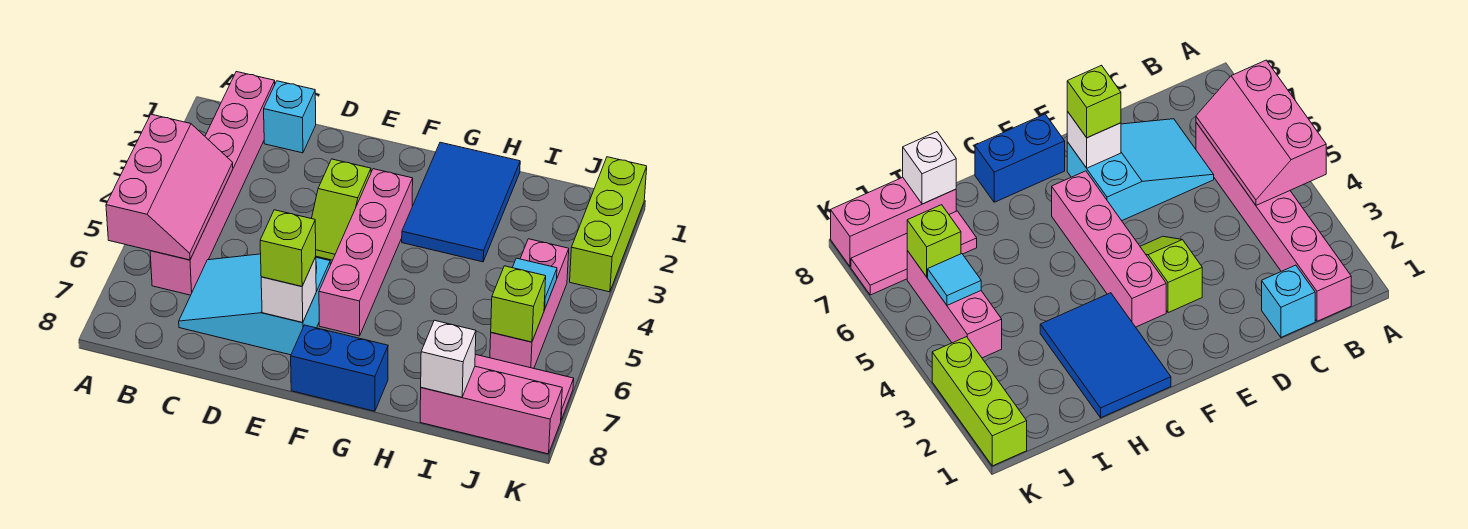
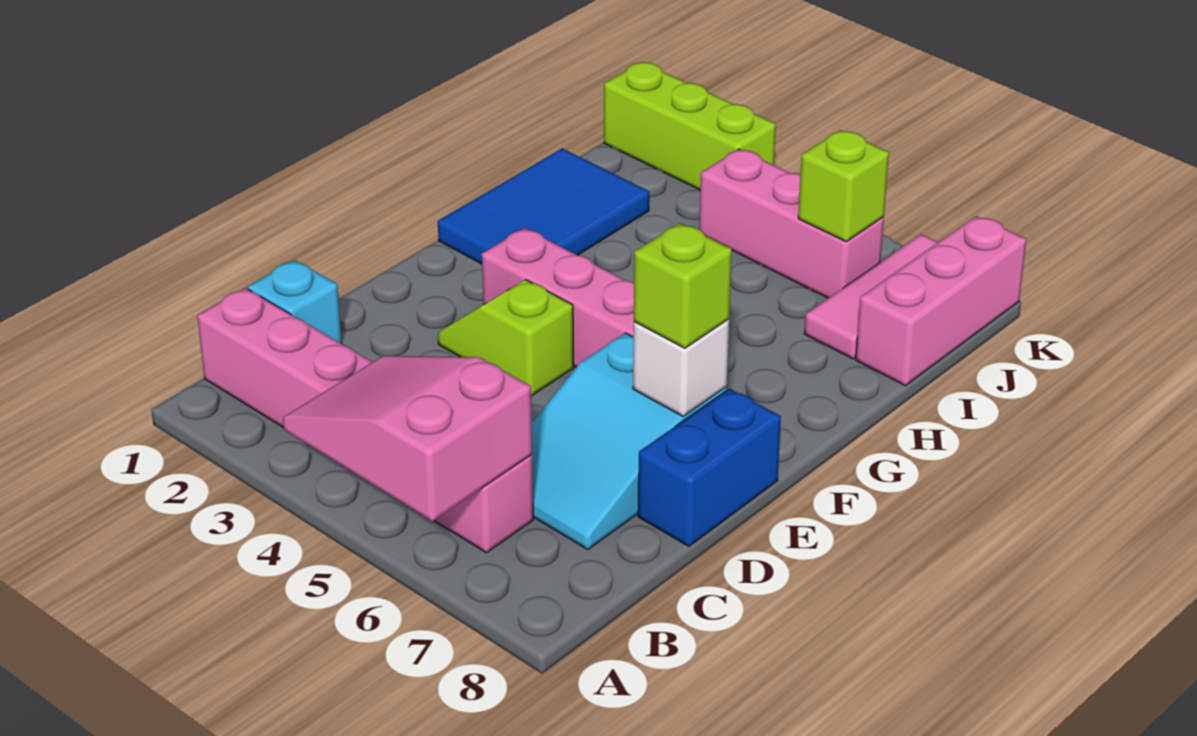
pink slope A4:B6 level 2 top A -> pink slope A4:B6 level 2 top 6
lime slope E3:E4 level 1 top 3 -> lime slope E3:E4 level 1 top 4
blue brick F8:G8 level 1 -> blue brick D8:E8 level 1
blue tile G1:H3 level 1 -> blue tile G1:I2 level 1
white brick I8 level 2 -> none
cyan tile J5 level 2 -> none

